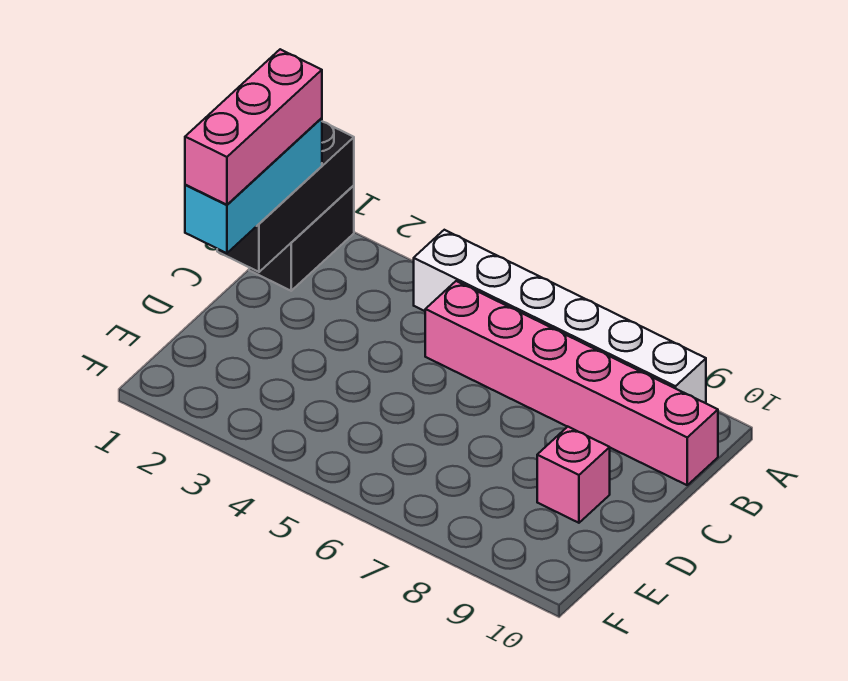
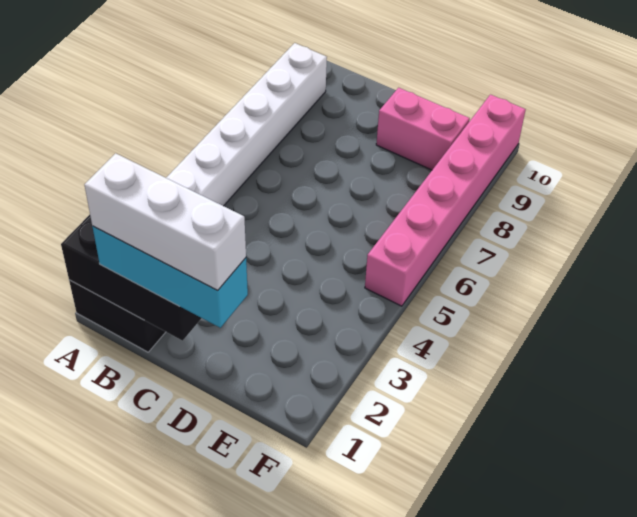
pink brick B1:D1 level 4 -> white brick B1:D1 level 4
pink brick B5:B10 level 1 -> pink brick F5:F10 level 1
pink brick D9 level 1 -> pink brick D9:E9 level 1

